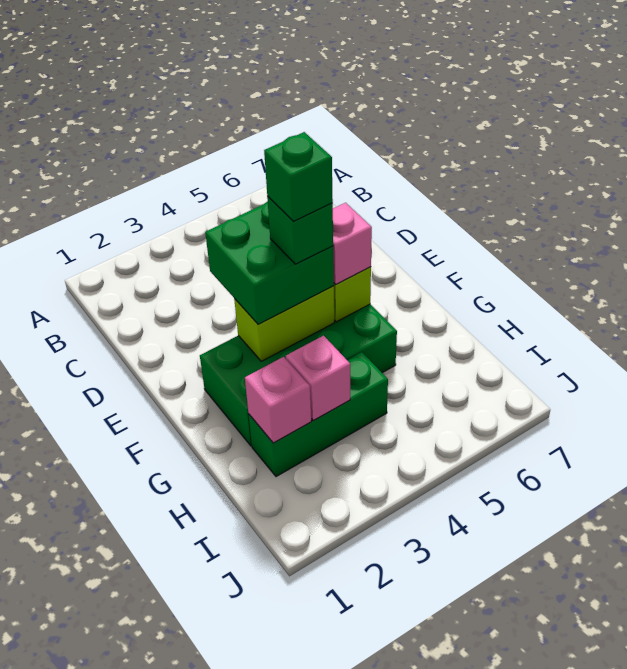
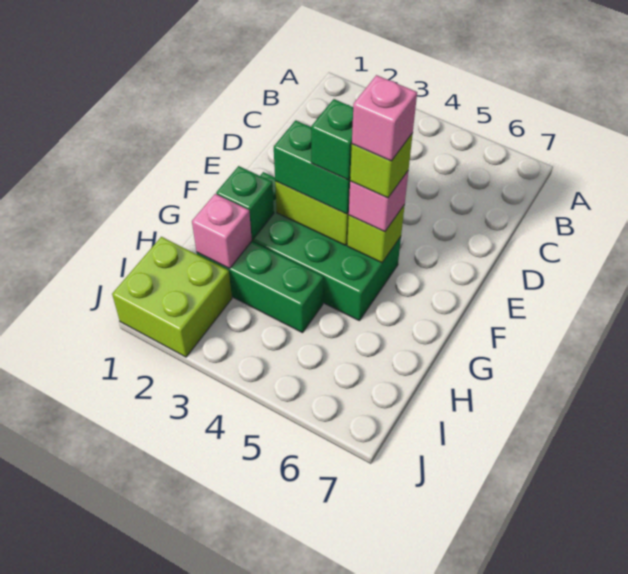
green brick E3:F4 level 3 -> green brick F3:F4 level 3
green brick F4 level 5 -> green brick G2 level 2
none -> lime brick F5 level 4
pink brick H3 level 2 -> pink brick F5 level 5
none -> lime brick I1:J2 level 1

